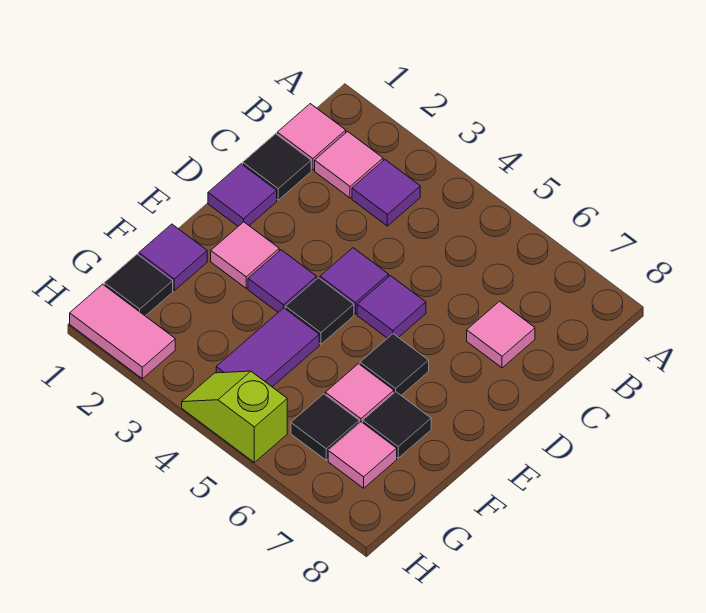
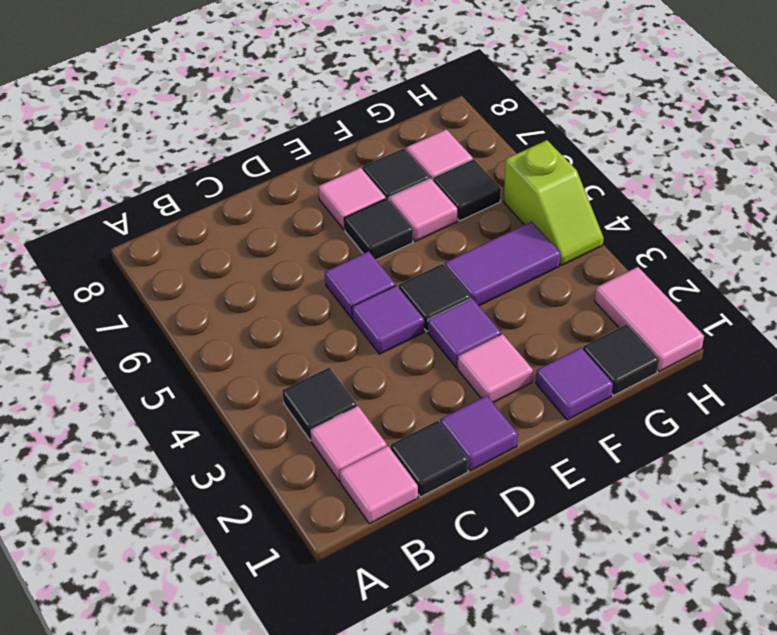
purple tile B3 level 1 -> black tile B3 level 1
pink tile C7 level 1 -> pink tile E7 level 1

